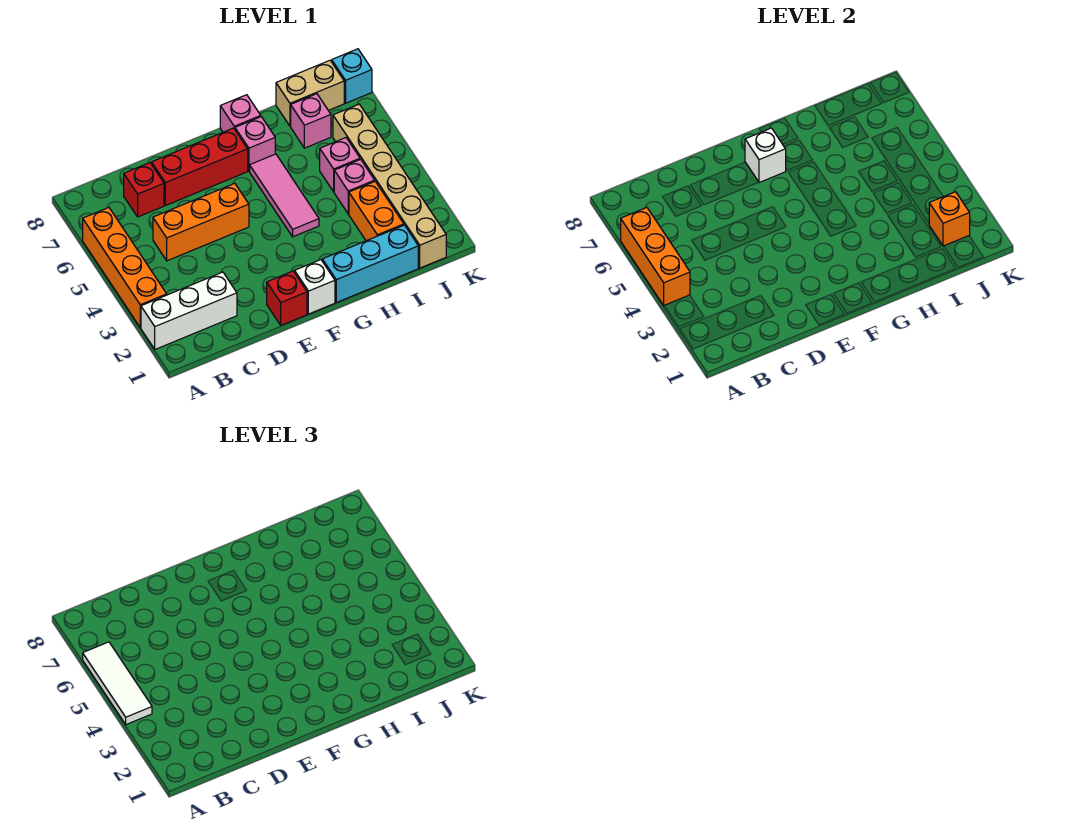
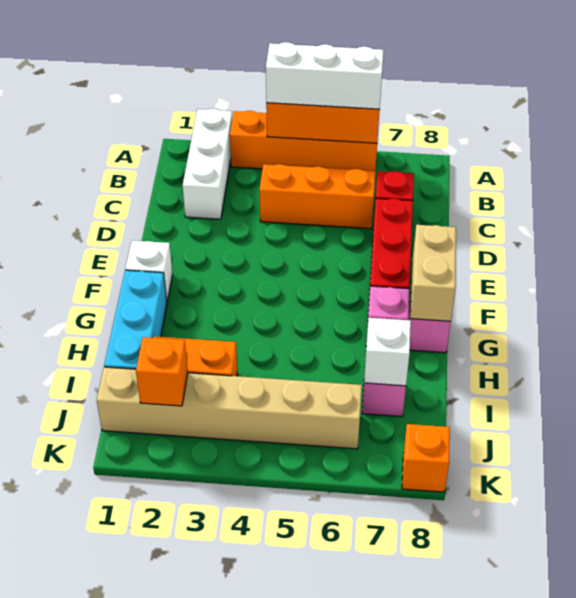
white tile A4:A6 level 3 -> white brick A4:A6 level 3
orange brick C5:E5 level 1 -> orange brick C4:C6 level 1
red brick E1 level 1 -> none
white brick F7 level 2 -> white brick I7 level 2
pink tile G4:G6 level 1 -> none
pink brick I4 level 1 -> none
pink brick I5 level 1 -> none
tan brick I8:J8 level 1 -> tan brick F8:G8 level 2
cyan brick K8 level 1 -> orange brick K8 level 1

